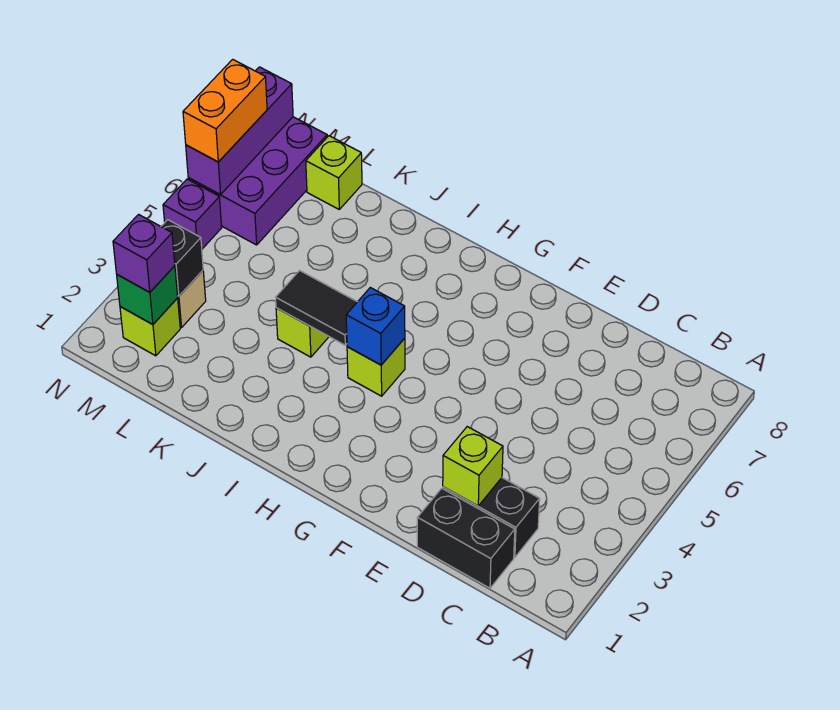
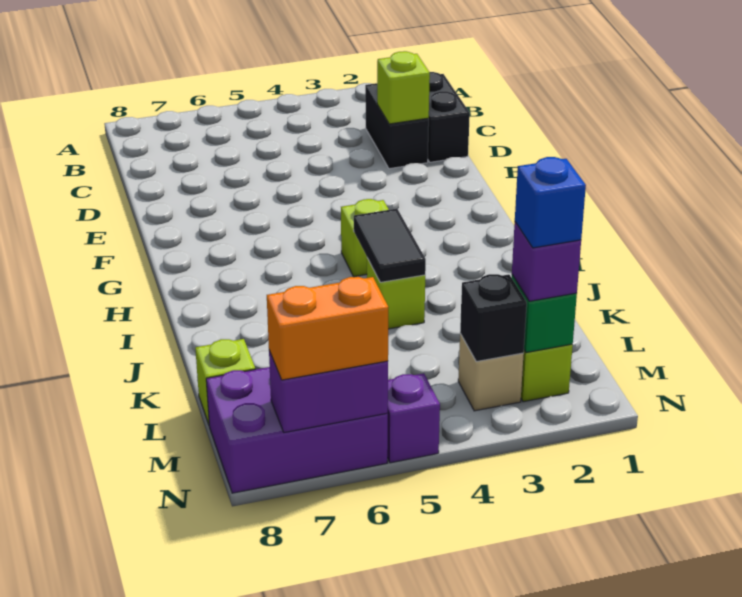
blue brick H4 level 2 -> blue brick M2 level 4
purple brick N6:N8 level 2 -> purple brick N6:N7 level 2

